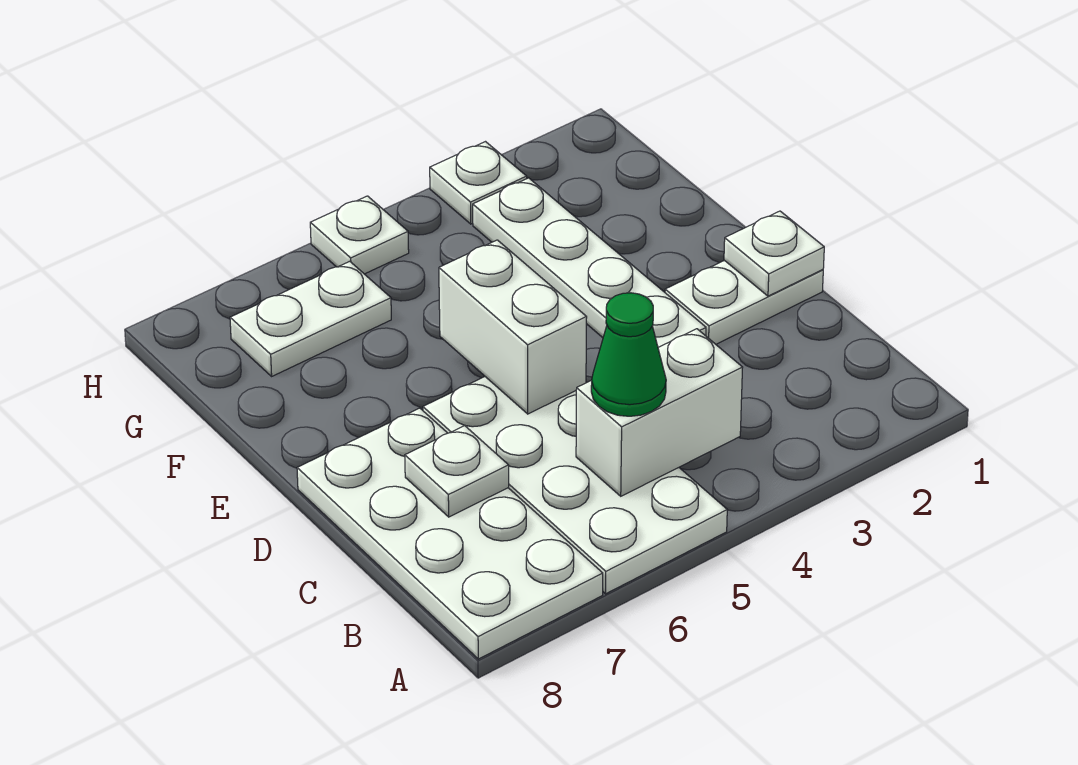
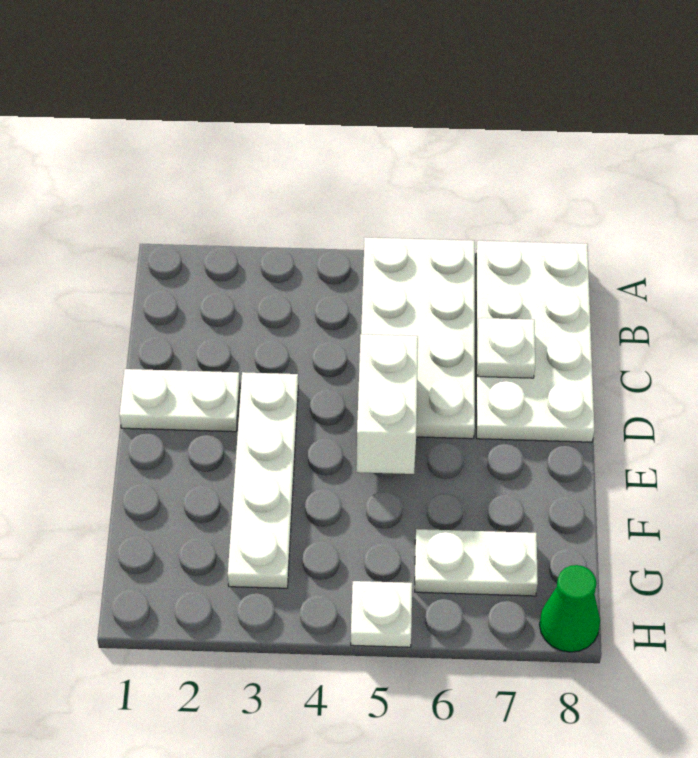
white brick B4:B5 level 2 -> none
green cone B5 level 3 -> green cone H8 level 1
white plate D1 level 2 -> none
white plate H3 level 1 -> none

